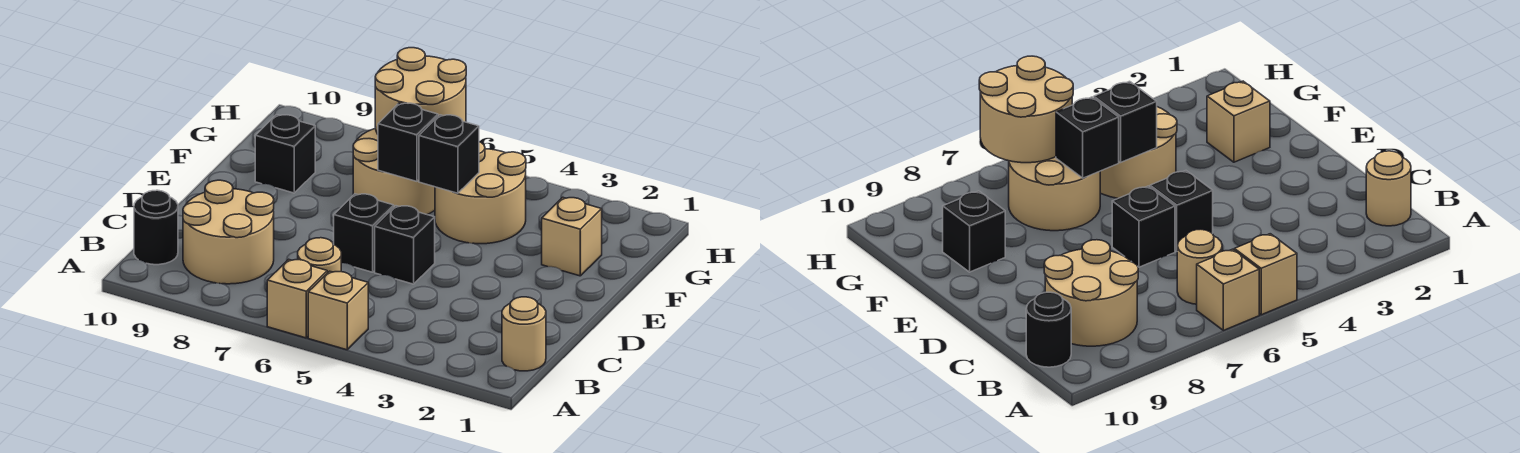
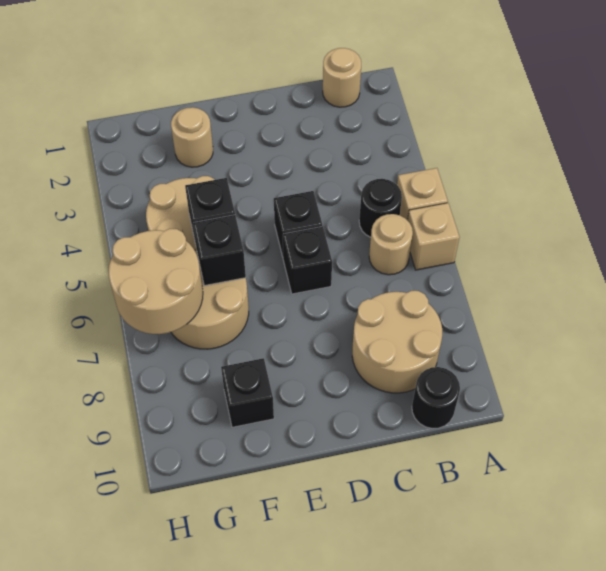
none -> black round brick B5 level 1
tan brick F2 level 1 -> tan round brick F2 level 1

